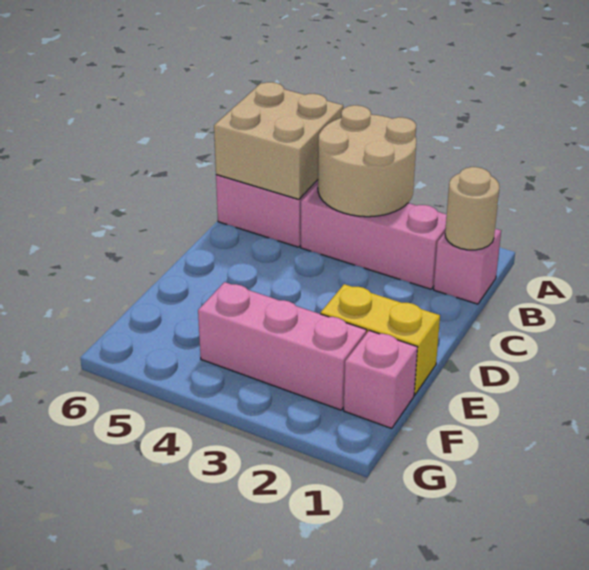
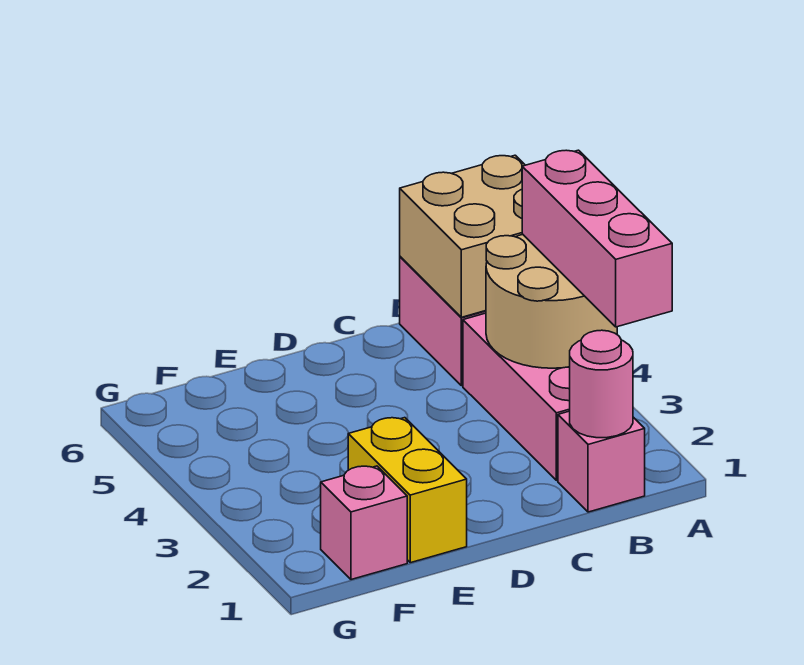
tan round brick B1 level 2 -> pink round brick B1 level 2
pink brick F2:F4 level 1 -> pink brick A2:A4 level 3

